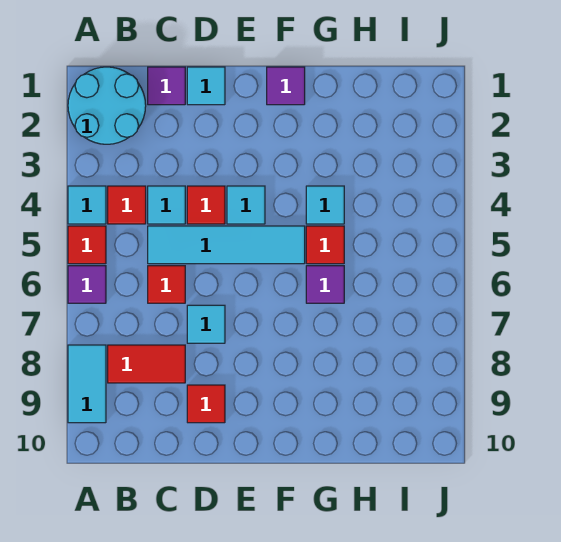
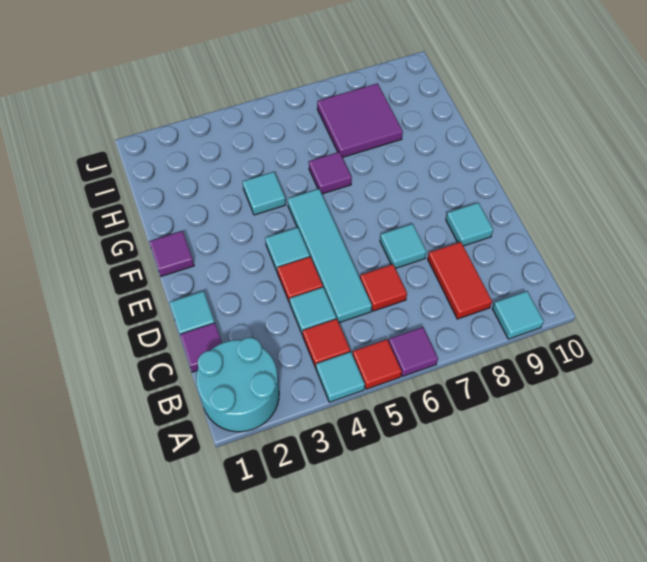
cyan tile A8:A9 level 1 -> cyan tile A9 level 1
red tile D9 level 1 -> cyan tile D9 level 1
red tile G5 level 1 -> none
none -> purple tile H7:I8 level 1

